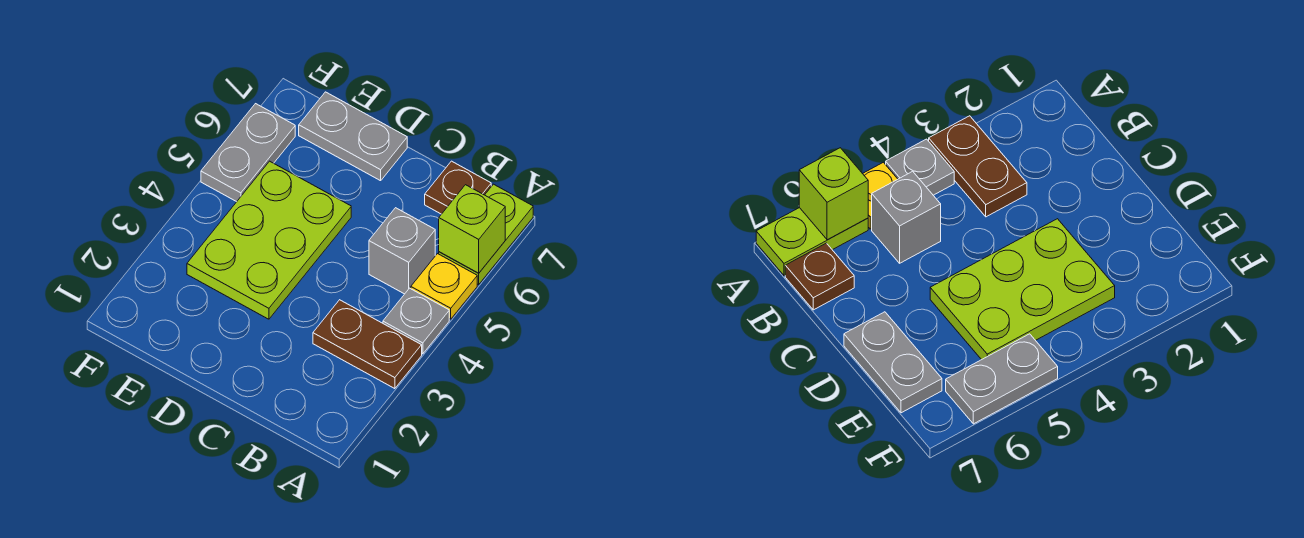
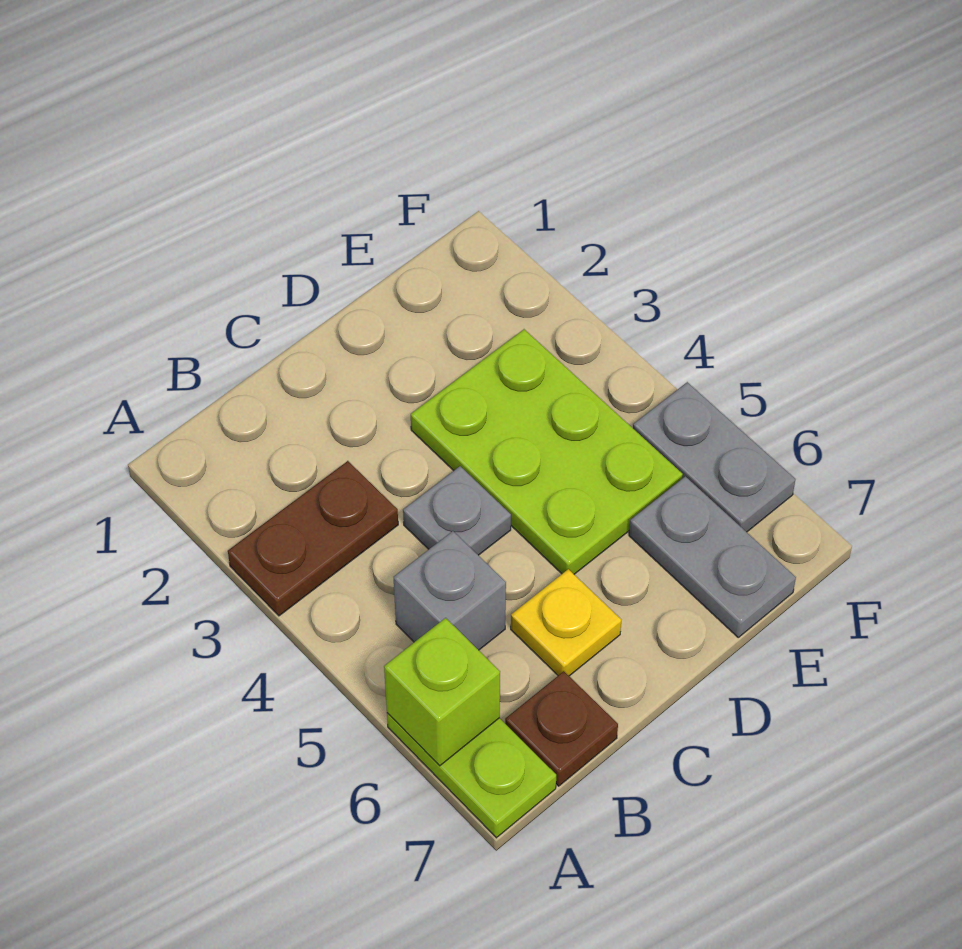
grey plate A4 level 1 -> grey plate C4 level 1
yellow plate A5 level 1 -> yellow plate C6 level 1
grey plate D7:E7 level 1 -> grey plate E6:E7 level 1

